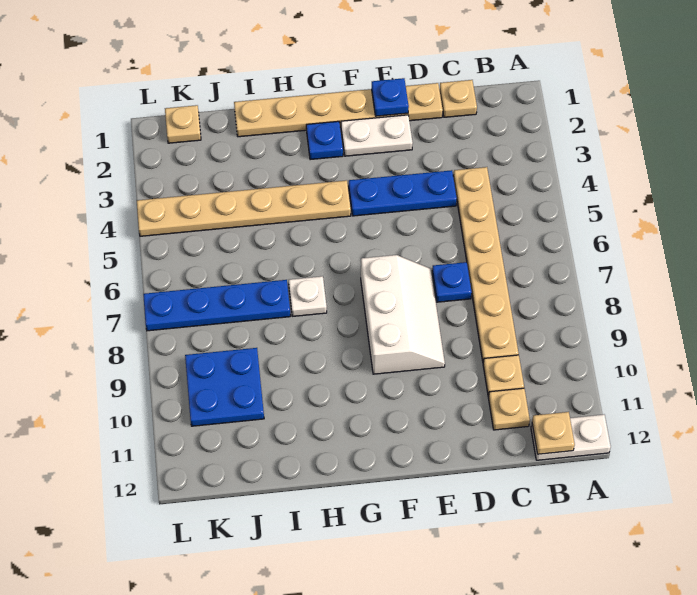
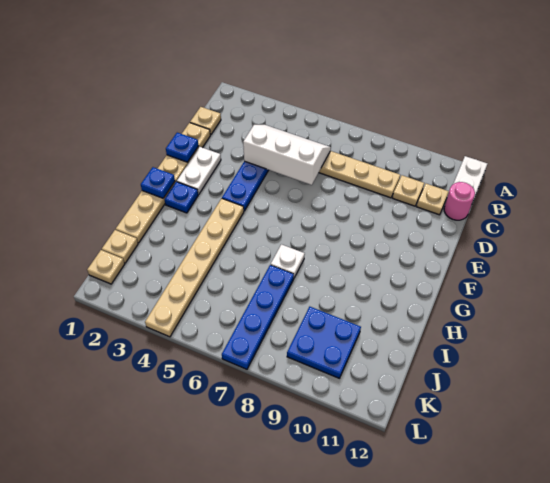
tan plate B12 level 2 -> tan plate J1 level 1
none -> pink round brick C12 level 1
blue plate D7 level 1 -> blue plate G1 level 2
white slope E7:F9 level 1 top F -> white slope C4:D6 level 2 top D

